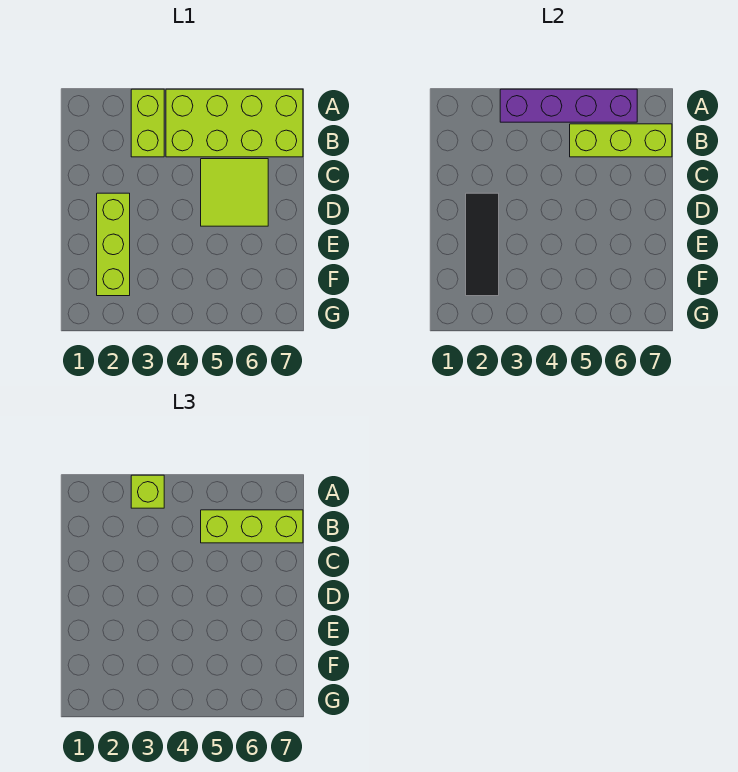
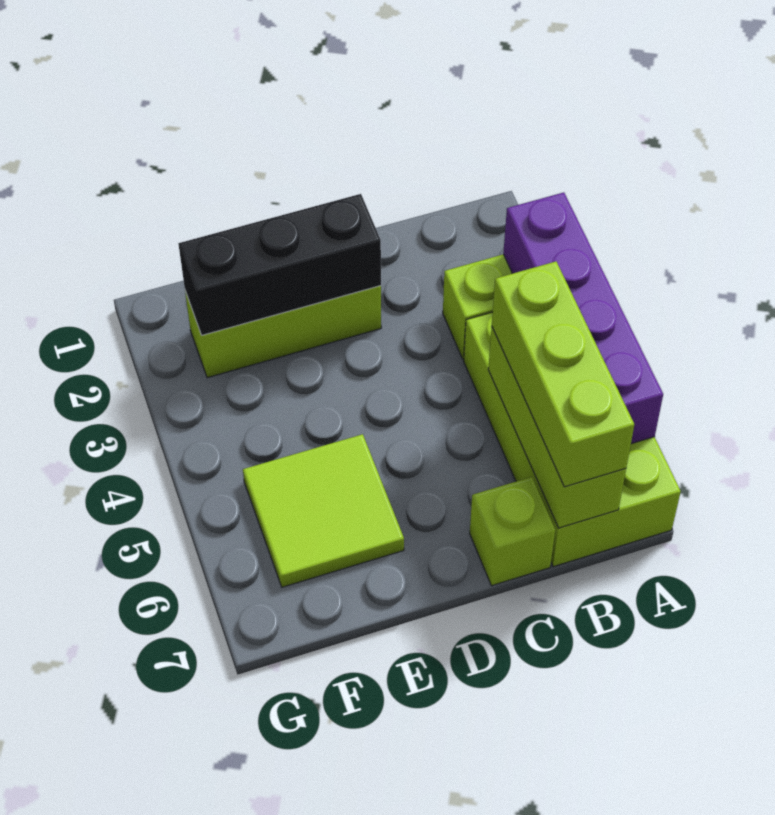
lime brick A3 level 3 -> lime brick C7 level 1
lime tile C5:D6 level 1 -> lime tile E5:F6 level 1
black tile D2:F2 level 2 -> black brick D2:F2 level 2

